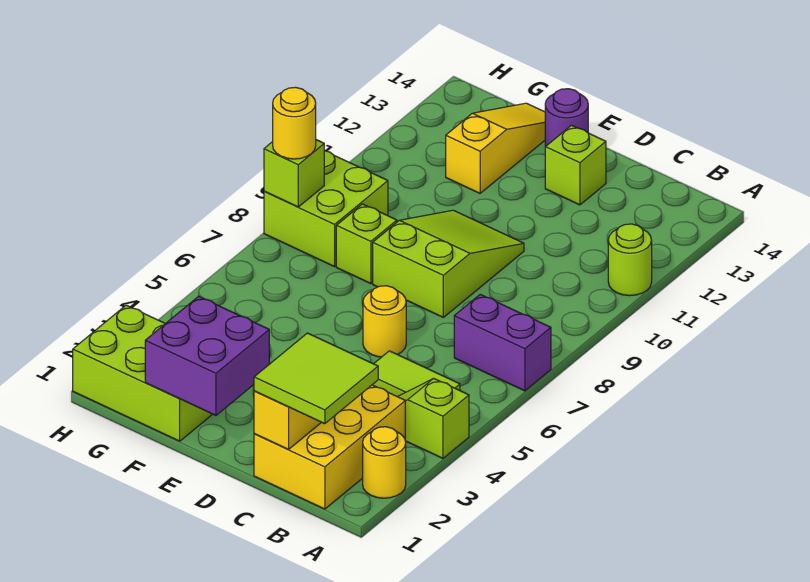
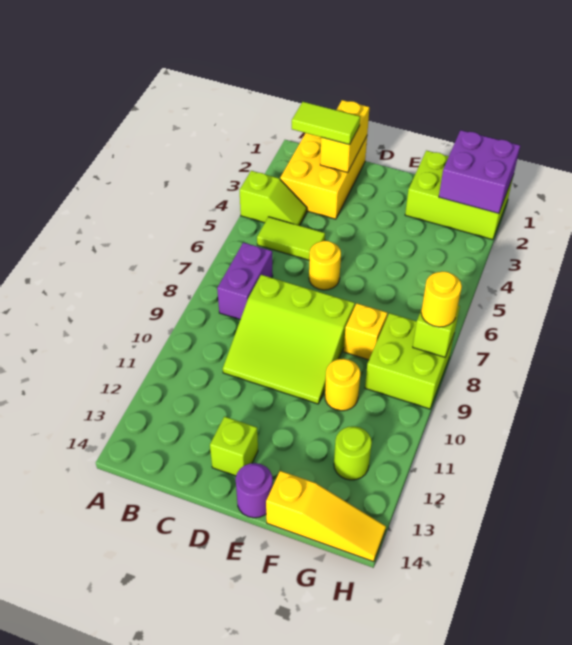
yellow round brick A2 level 1 -> yellow round brick F10 level 1
purple brick A7:B7 level 1 -> purple brick B7:B8 level 1
lime round brick A11 level 1 -> lime round brick G12 level 1
lime tile B1:C2 level 3 -> lime tile B2:C2 level 3
lime slope D8:E10 level 1 top 8 -> lime slope C8:E10 level 1 top 8
purple brick E1:F2 level 2 -> purple brick G1:H2 level 2
lime brick F8 level 1 -> yellow brick F8 level 1
yellow slope F12:F14 level 1 top 12 -> yellow slope F14:H14 level 1 top F

